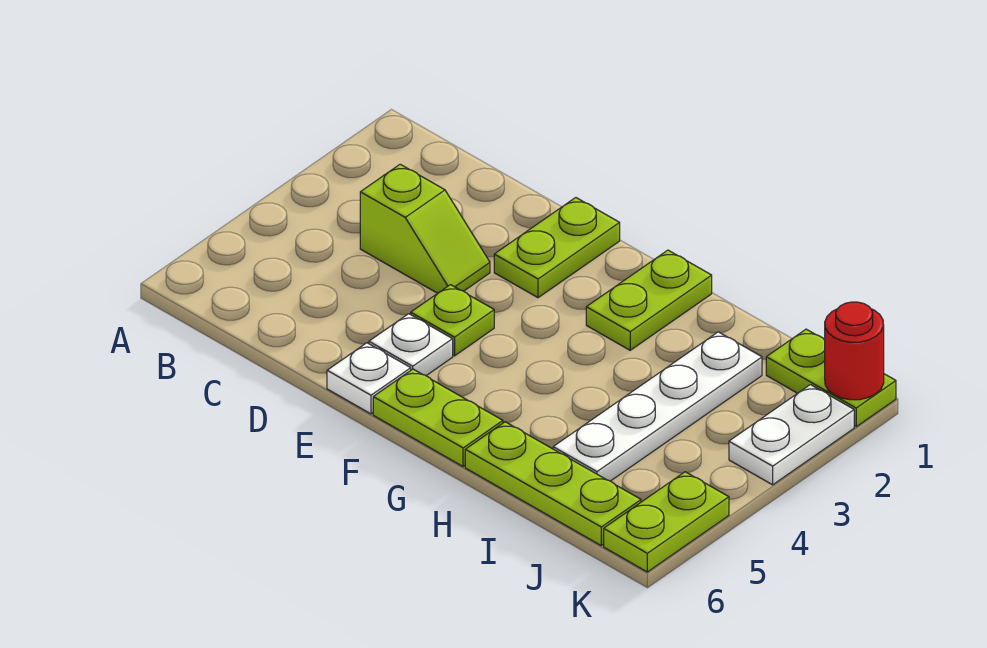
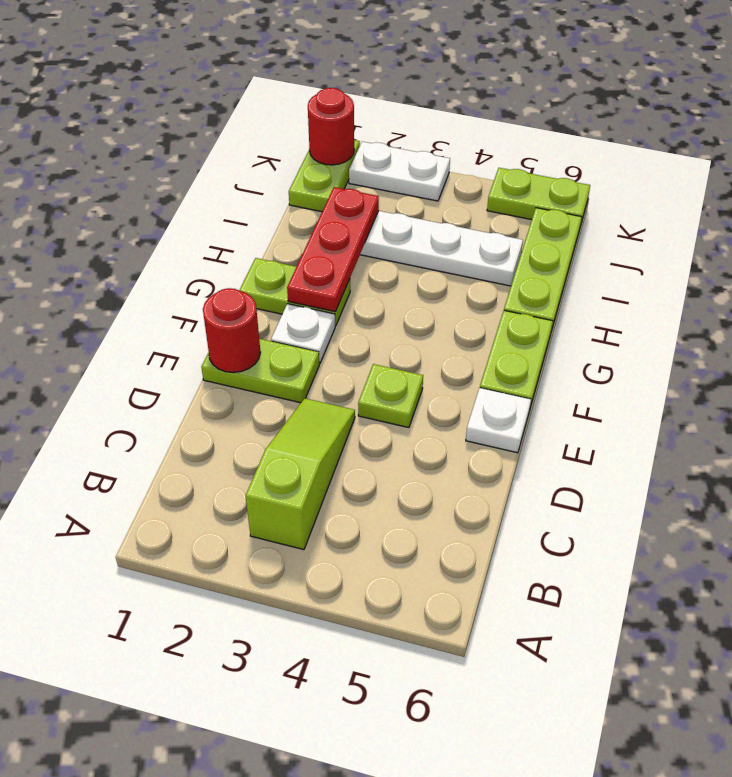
lime slope C3:D3 level 1 top C -> lime slope B3:D3 level 1 top B
none -> red round brick E1 level 2
white plate E5 level 1 -> white plate F2 level 1
none -> red plate G2:I2 level 2

